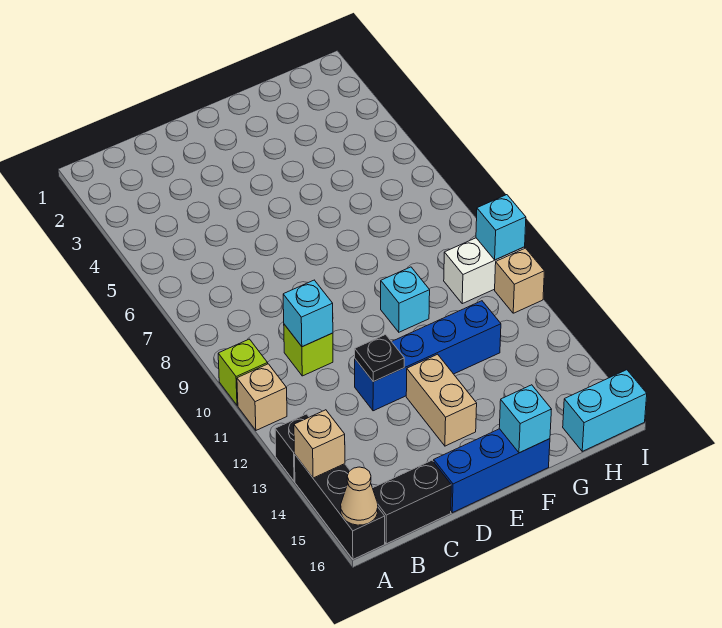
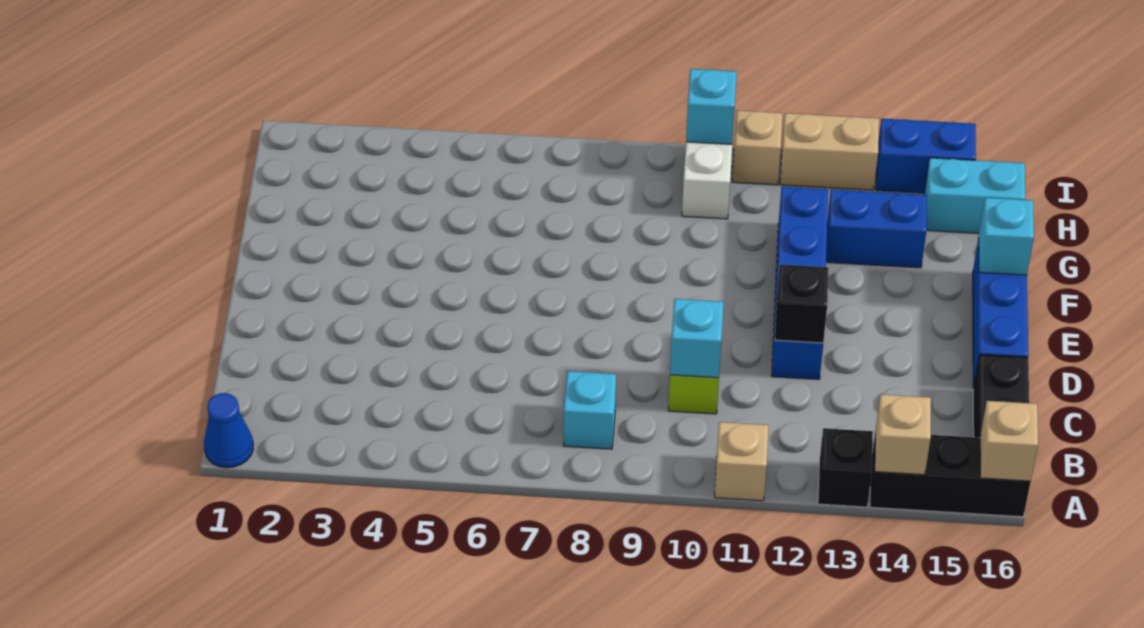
none -> blue cone A1 level 1
lime brick A10 level 1 -> none
tan cone A16 level 2 -> tan brick A16 level 2
black plate D12 level 2 -> black brick D12 level 2
tan brick E13:E14 level 1 -> tan brick I12:I13 level 1
cyan brick F10 level 1 -> cyan brick B8 level 1
none -> blue brick G13:G14 level 1
cyan brick H16:I16 level 1 -> cyan brick H15:H16 level 1
none -> blue brick I14:I15 level 1

